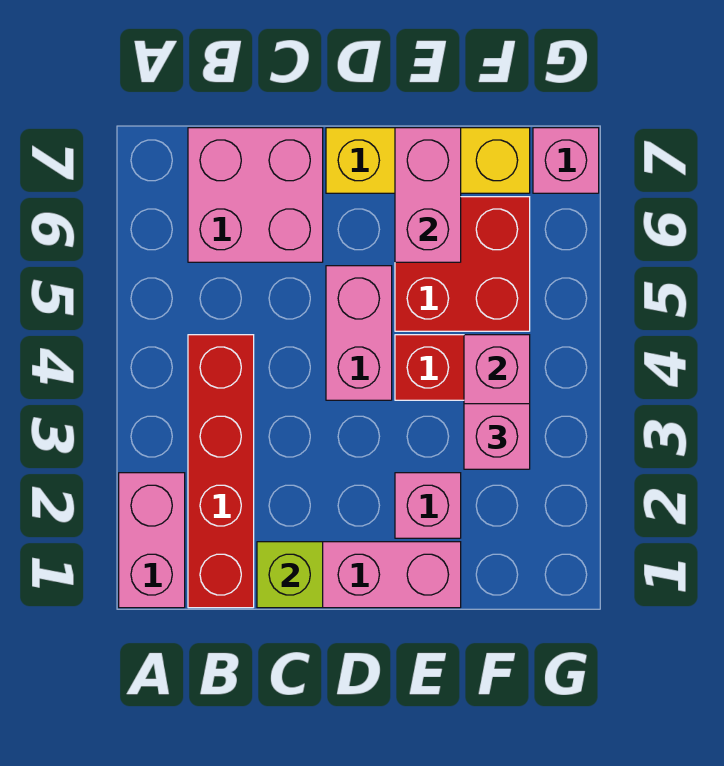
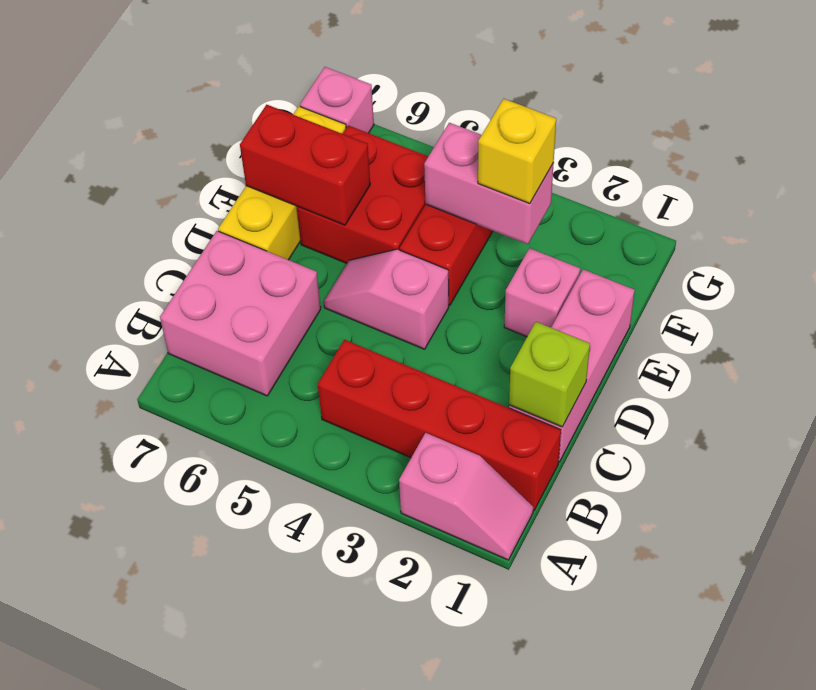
pink brick A1:A2 level 1 -> pink slope A1:A2 level 1 top 2
pink brick D4:D5 level 1 -> pink slope D4:D5 level 1 top 4
pink brick E6:E7 level 2 -> red brick E6:E7 level 2
pink brick F3 level 3 -> yellow brick F3 level 3

